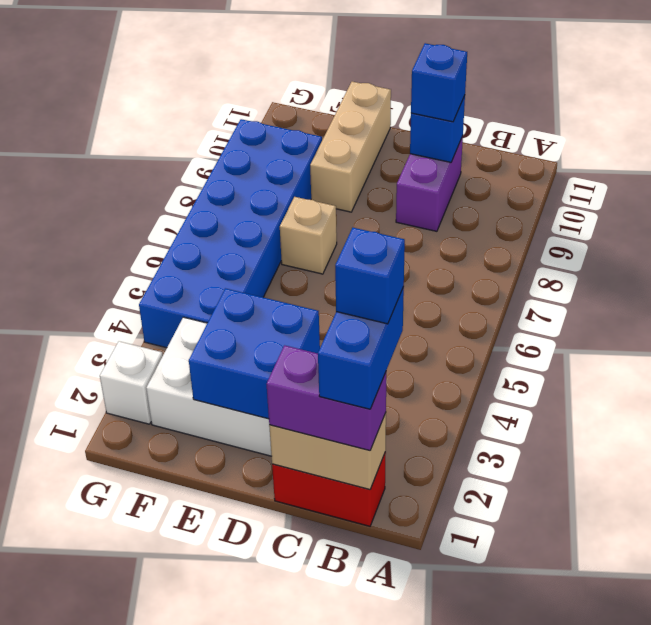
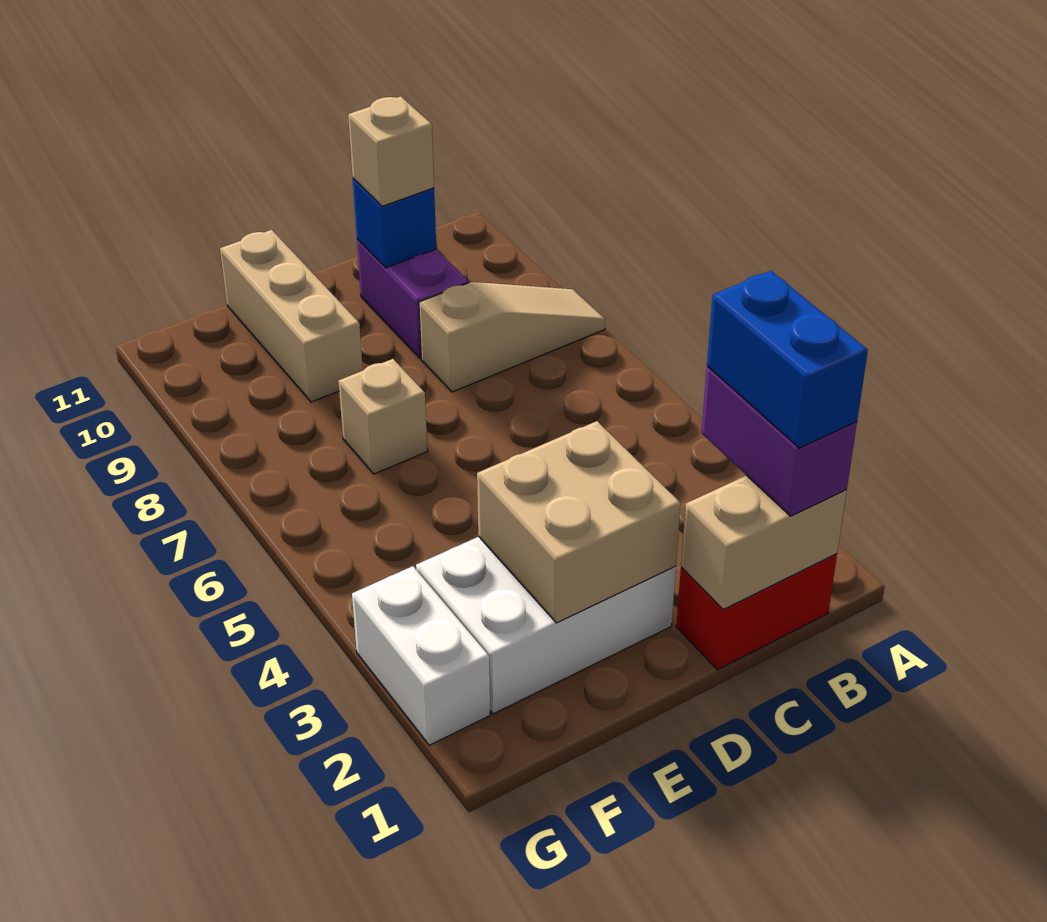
none -> tan slope A8:C8 level 1 top C
purple brick B1:C1 level 3 -> purple brick B1:B2 level 3
blue brick B2 level 5 -> none
blue brick C10 level 3 -> tan brick C10 level 3
blue brick D2:E3 level 2 -> tan brick D2:E3 level 2
blue brick F4:G9 level 1 -> none
white brick G2 level 1 -> white brick G2:G3 level 1

